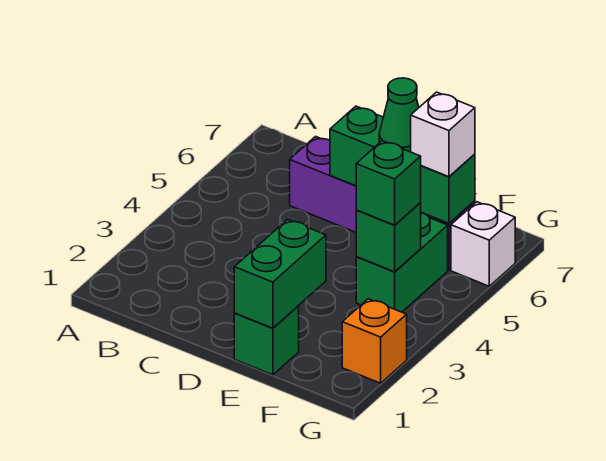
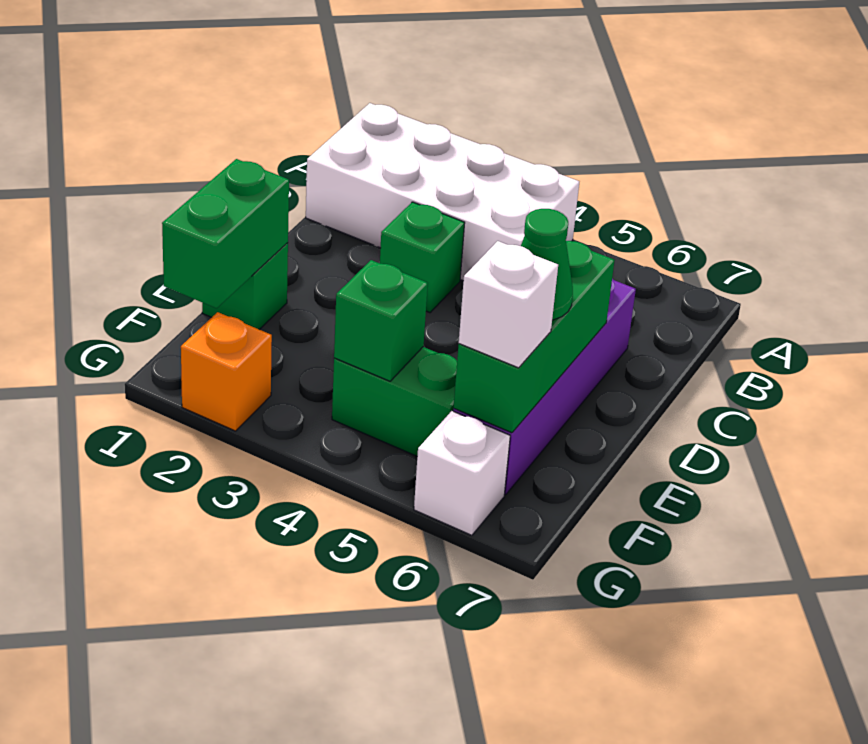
none -> white brick A1:B4 level 1
green brick E1:E2 level 2 -> green brick E1:F1 level 2
green brick F4 level 3 -> green brick C3 level 1

